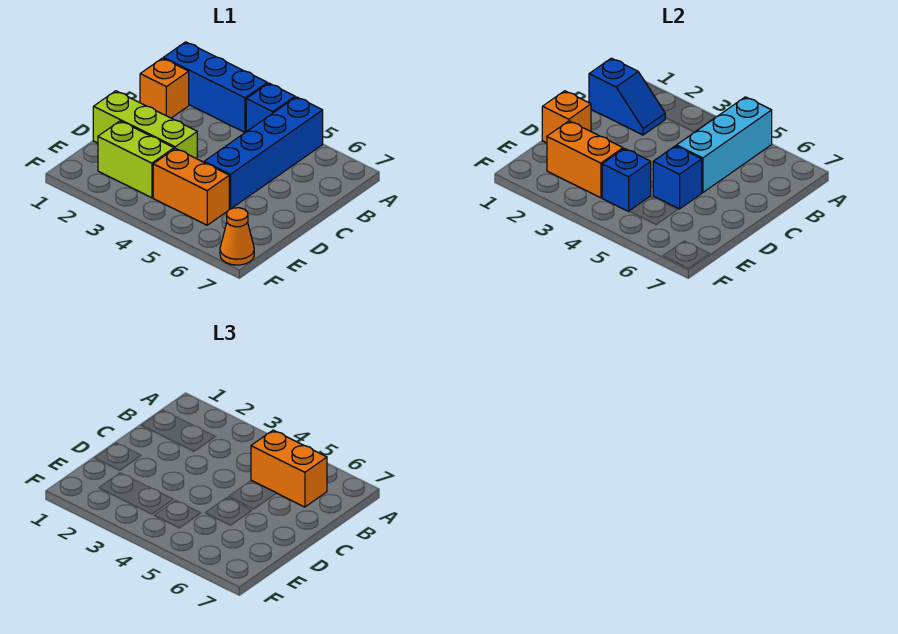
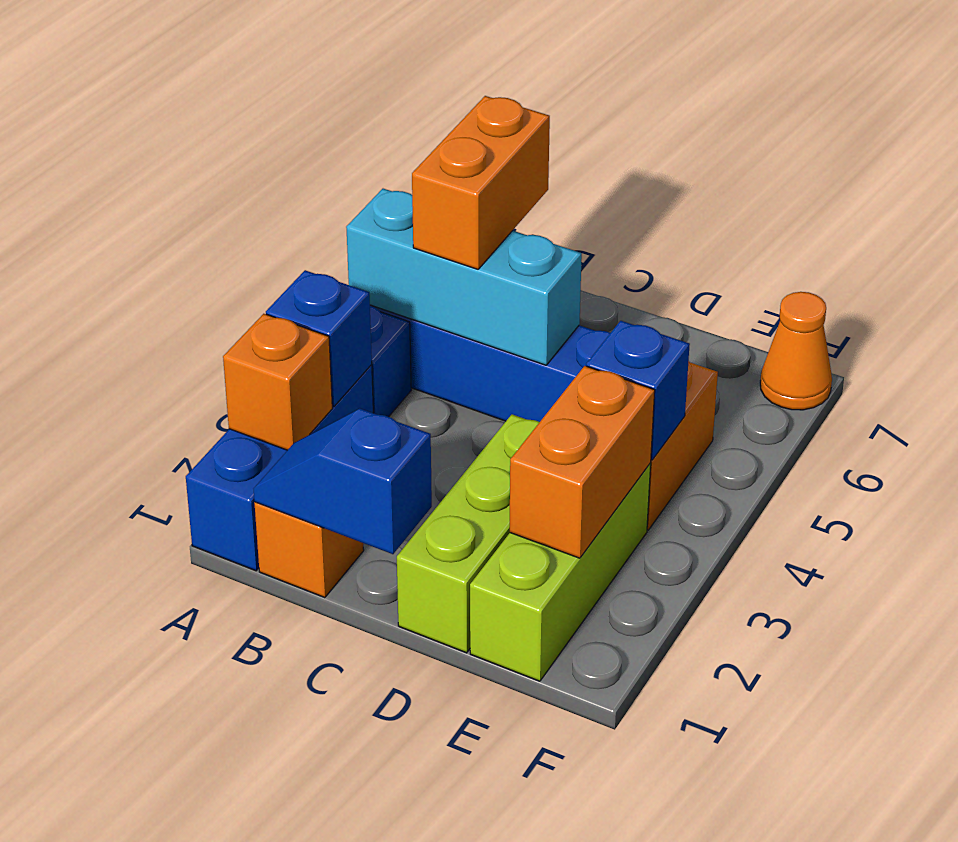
blue slope B1:B2 level 2 top 1 -> blue slope B1:C1 level 2 top C
orange brick D1 level 2 -> orange brick A2 level 2
blue brick D5 level 2 -> blue brick A3 level 2
lime brick E2:E3 level 1 -> lime brick E1:E3 level 1

